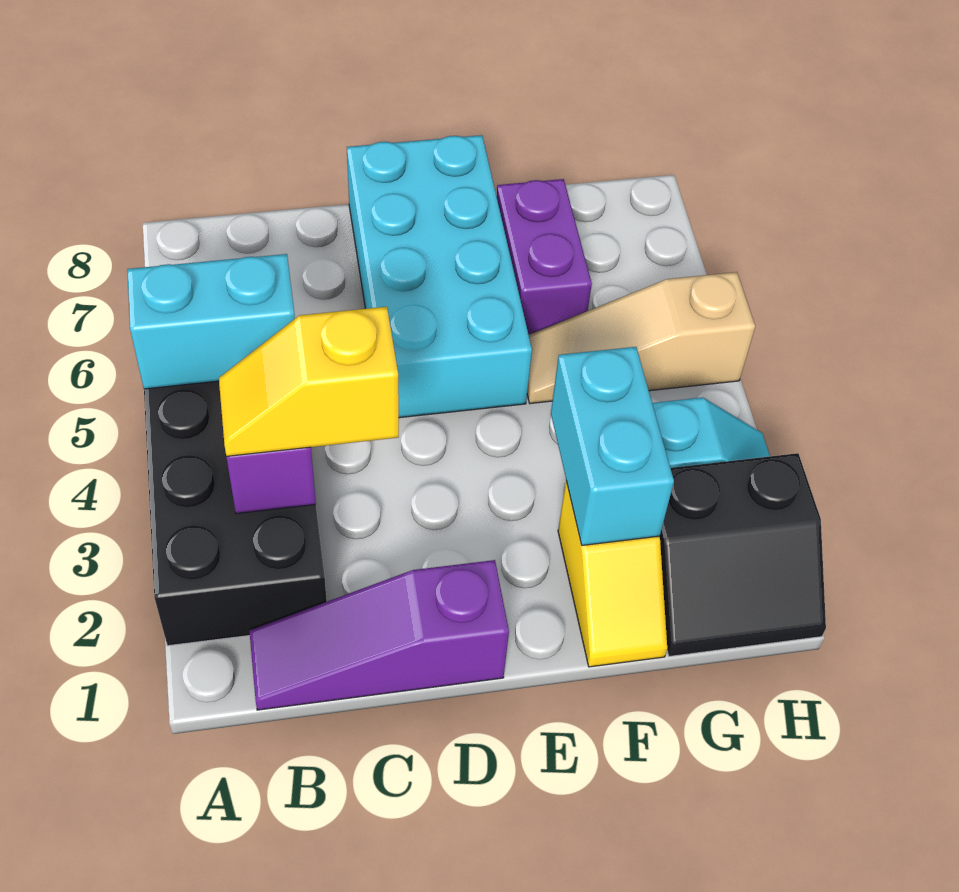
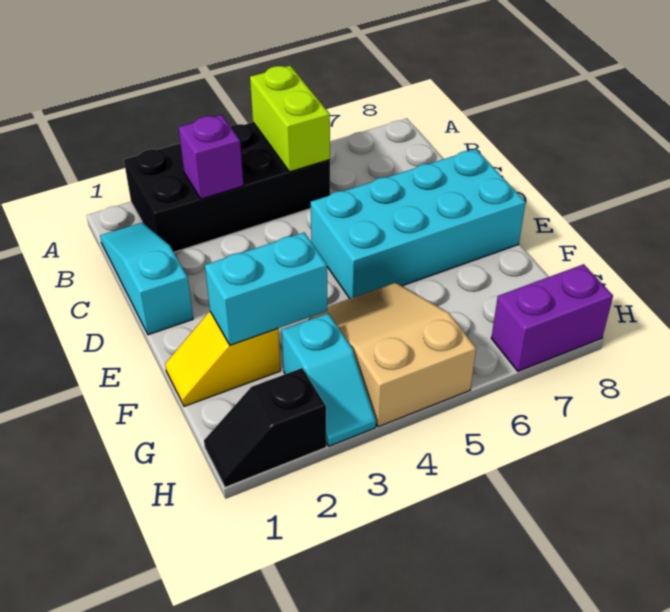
cyan brick A5:B5 level 2 -> lime brick A5:B5 level 2
purple slope B1:D1 level 1 top D -> cyan slope B1:D1 level 1 top D
yellow slope B3:C3 level 3 top C -> none
tan slope F5:H5 level 1 top H -> tan slope F4:H5 level 1 top H
purple brick F6:F7 level 1 -> purple brick H7:H8 level 1
black slope G1:H2 level 1 top 2 -> black slope H1:H2 level 1 top 2

